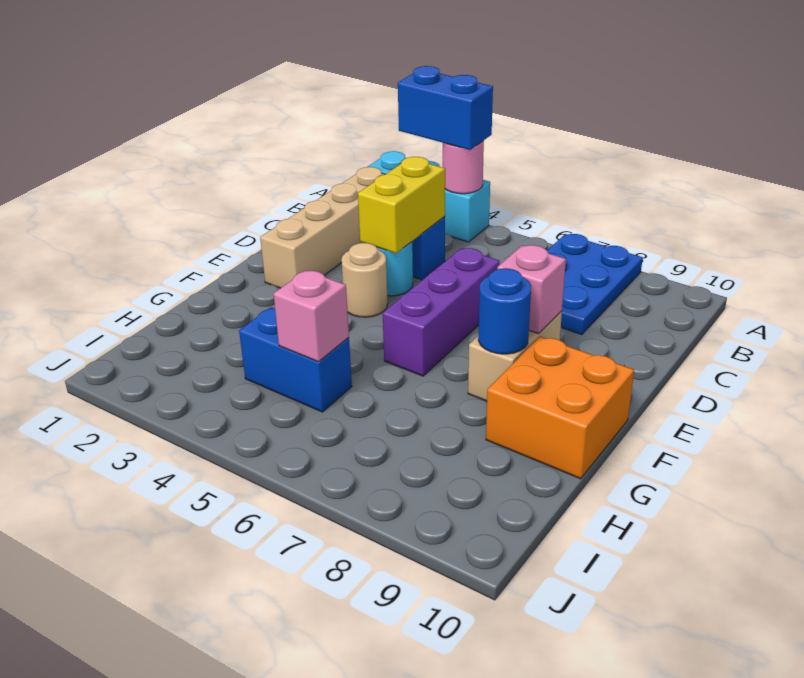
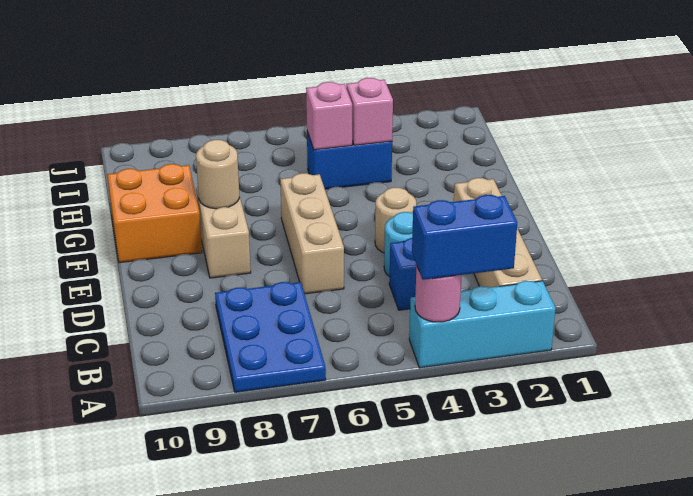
yellow brick C4:D4 level 2 -> none
purple brick D6:F6 level 1 -> tan brick D6:F6 level 1
pink brick E8 level 2 -> pink brick H4 level 2
blue round brick F8 level 2 -> tan round brick F8 level 2

